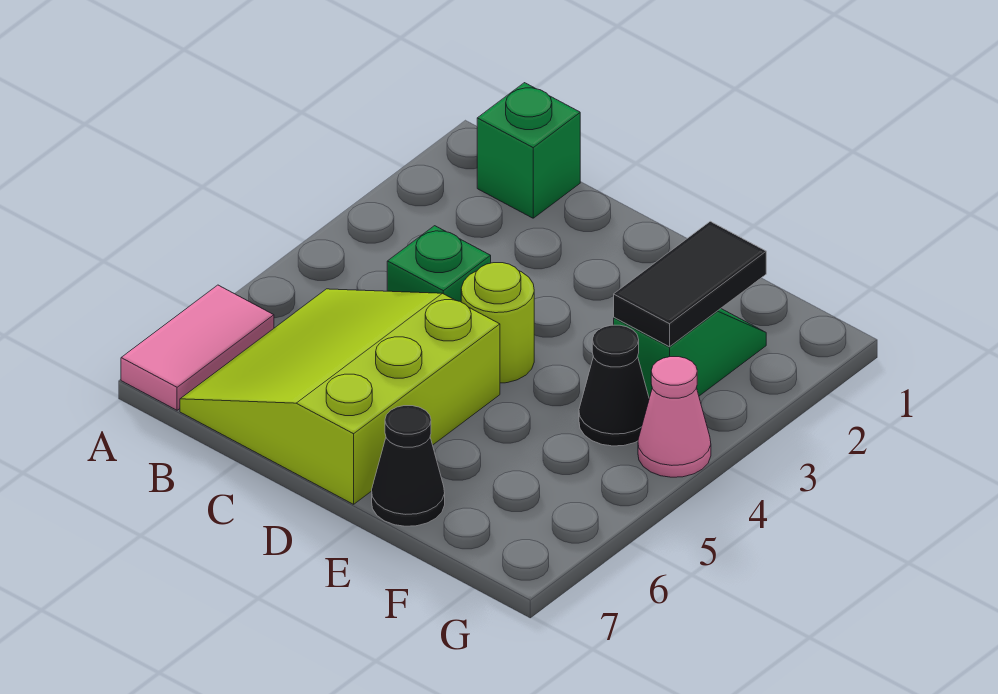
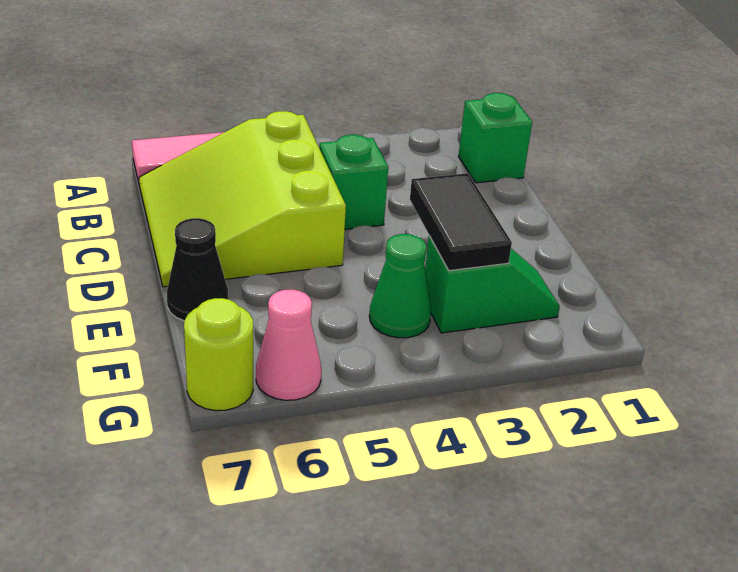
lime slope B5:D7 level 1 top D -> lime slope B5:D7 level 1 top 5
lime round brick D4 level 1 -> lime round brick G7 level 1
black tile F2:F3 level 2 -> black tile E3:F3 level 2
black cone F4 level 1 -> green cone F4 level 1
pink cone G4 level 1 -> pink cone G6 level 1

